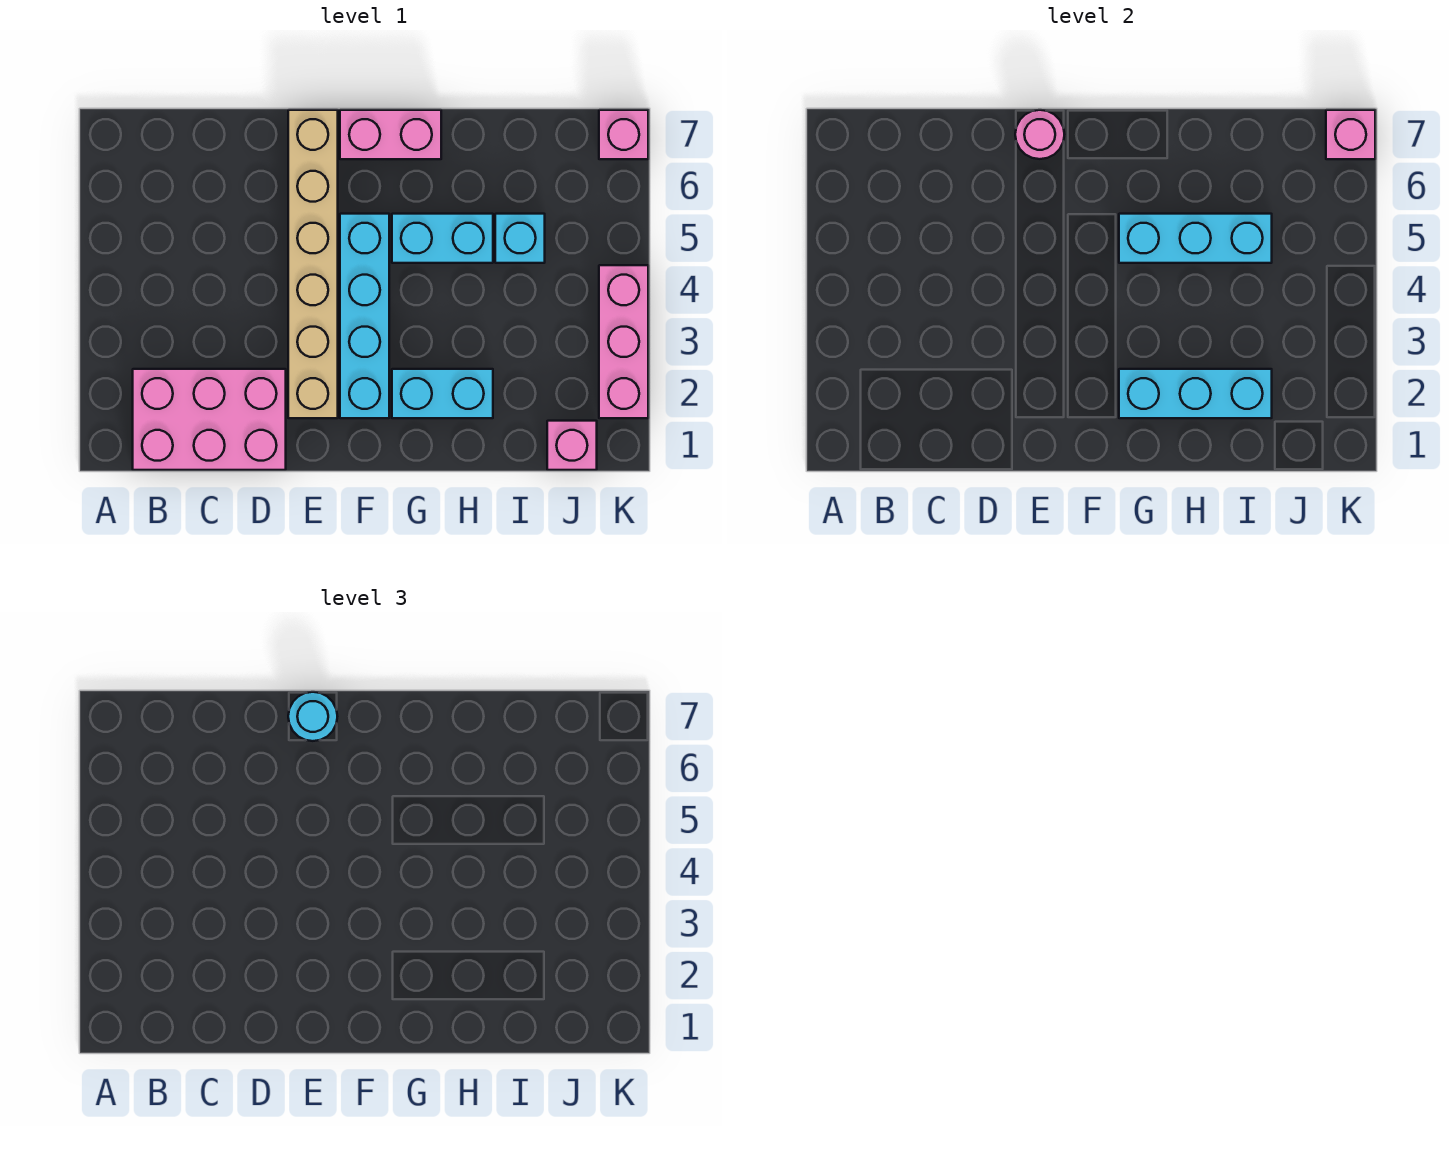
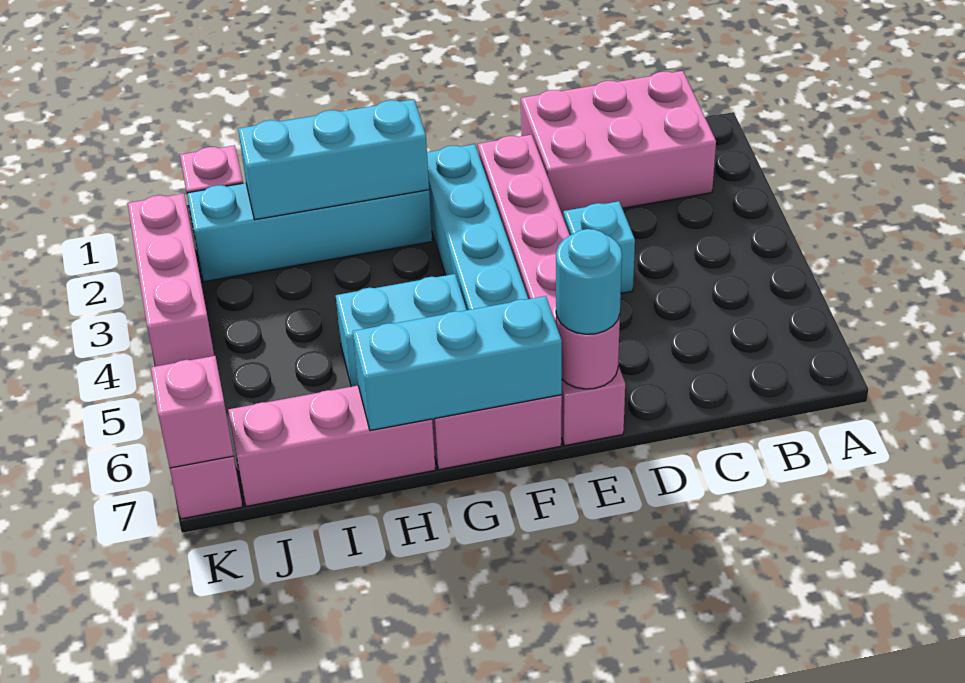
tan brick E2:E7 level 1 -> pink brick E2:E7 level 1
cyan brick G2:H2 level 1 -> cyan brick G2:J2 level 1
cyan brick G5:I5 level 2 -> cyan brick F7:H7 level 2
none -> pink brick H7:J7 level 1
cyan brick I5 level 1 -> cyan brick D4 level 1

